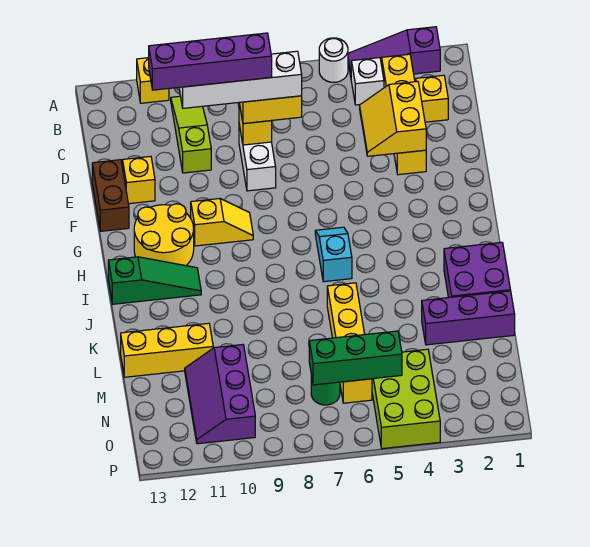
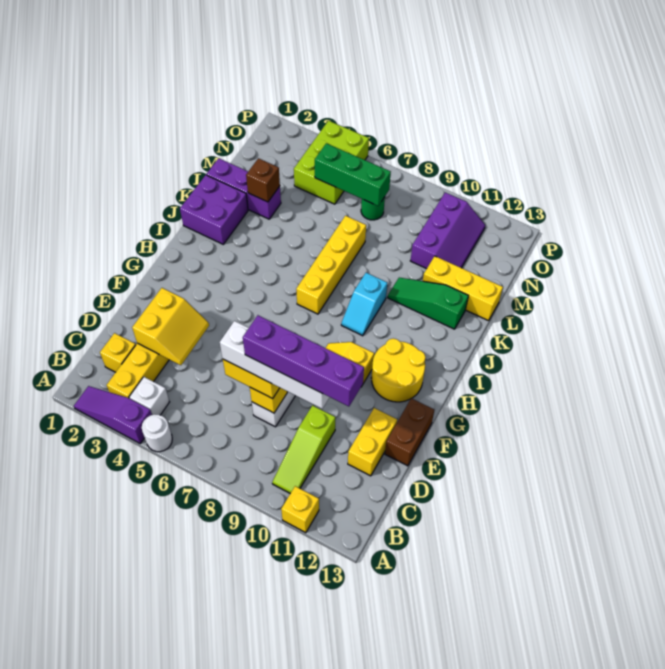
purple slope A2:A4 level 1 top 2 -> purple slope A2:A4 level 1 top 4
yellow brick E12 level 1 -> yellow brick D12:E12 level 1
cyan slope H6:I6 level 1 top I -> cyan slope I9:J9 level 1 top J
green slope I11:I13 level 1 top 13 -> green slope K10:K12 level 1 top 12
yellow brick K6:N6 level 1 -> yellow brick I7:L7 level 1
none -> brown brick L3 level 2

